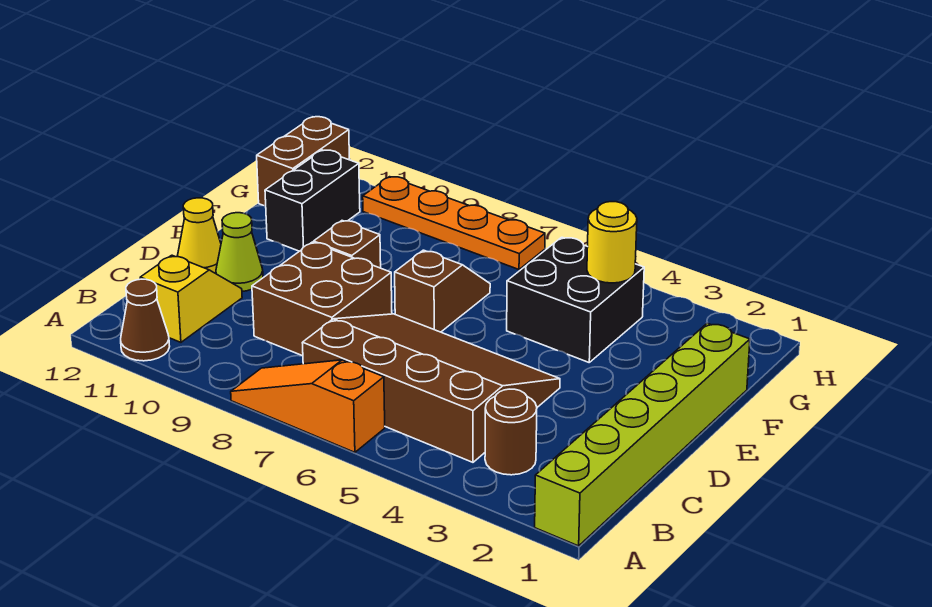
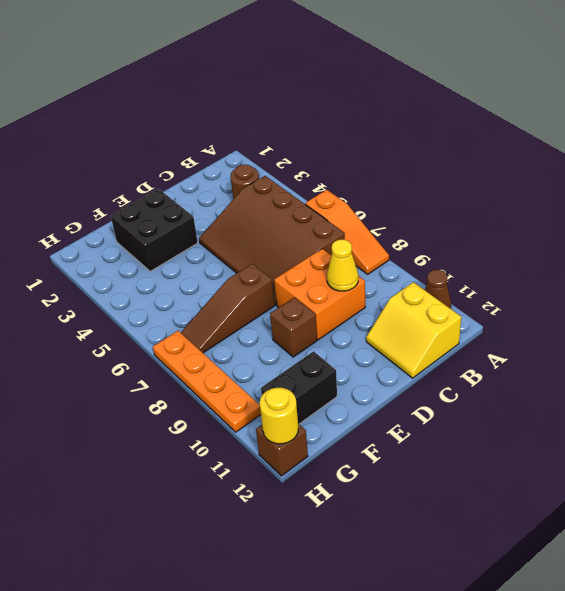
lime brick A1:F1 level 1 -> none
yellow slope B11:C11 level 1 top B -> yellow slope B11:C12 level 1 top B
brown brick C8:D9 level 1 -> orange brick C8:D9 level 1
lime cone D11 level 1 -> none
yellow cone D12 level 1 -> yellow cone C9 level 2
brown slope E7:F7 level 1 top E -> brown slope E7:G7 level 1 top E
black brick F4:G5 level 1 -> black brick E2:F3 level 1
yellow round brick G4 level 2 -> yellow round brick H12 level 2
brown brick G12:H12 level 1 -> brown brick H12 level 1

